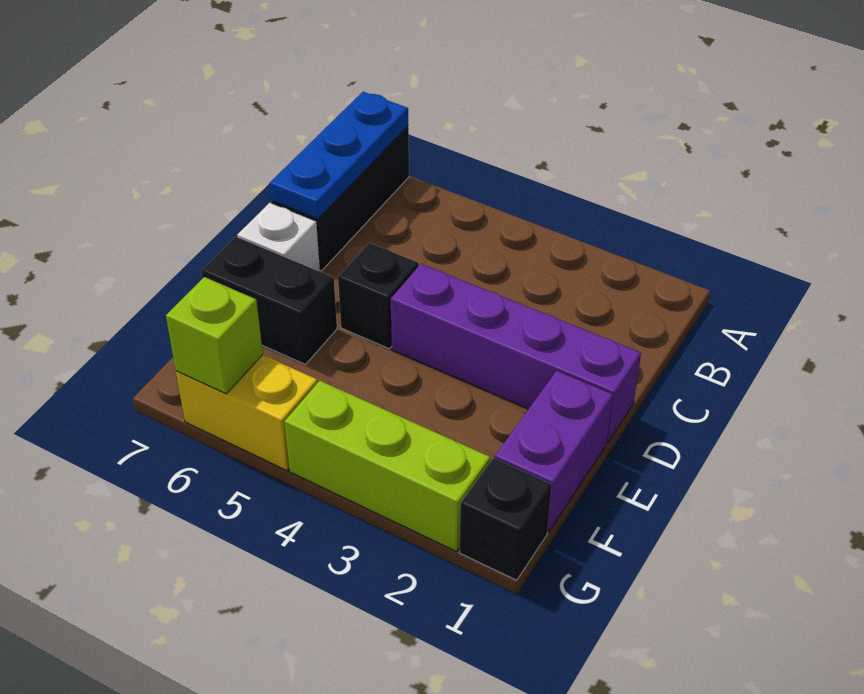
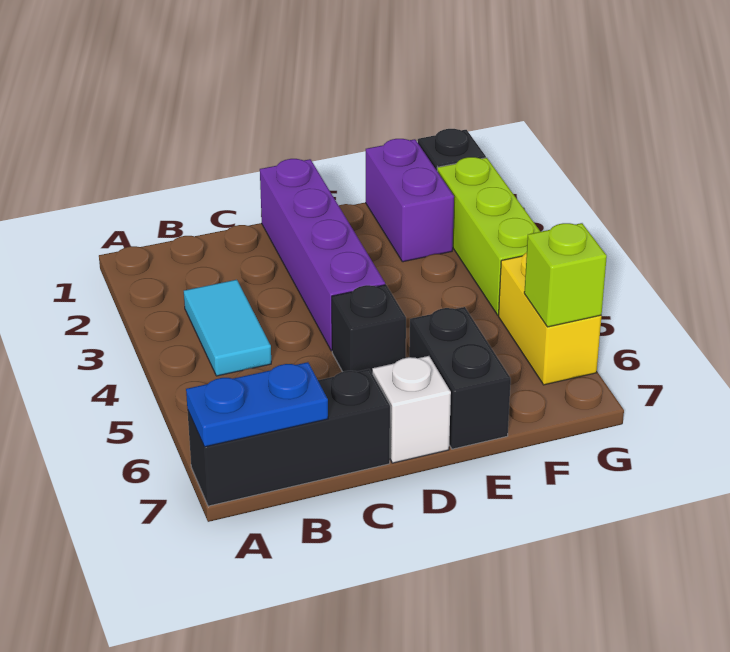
blue plate A7:C7 level 2 -> blue plate A7:B7 level 2
none -> cyan tile B3:B4 level 1
purple brick E1:F1 level 1 -> purple brick F1:F2 level 1

